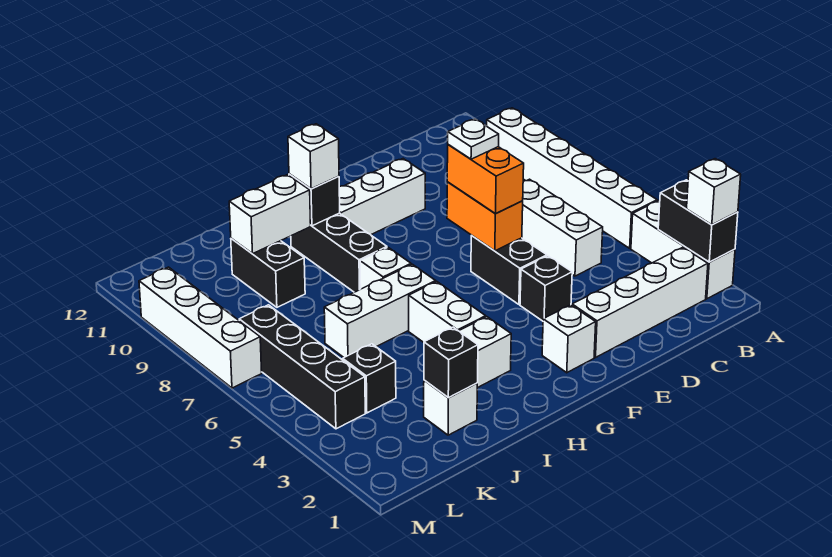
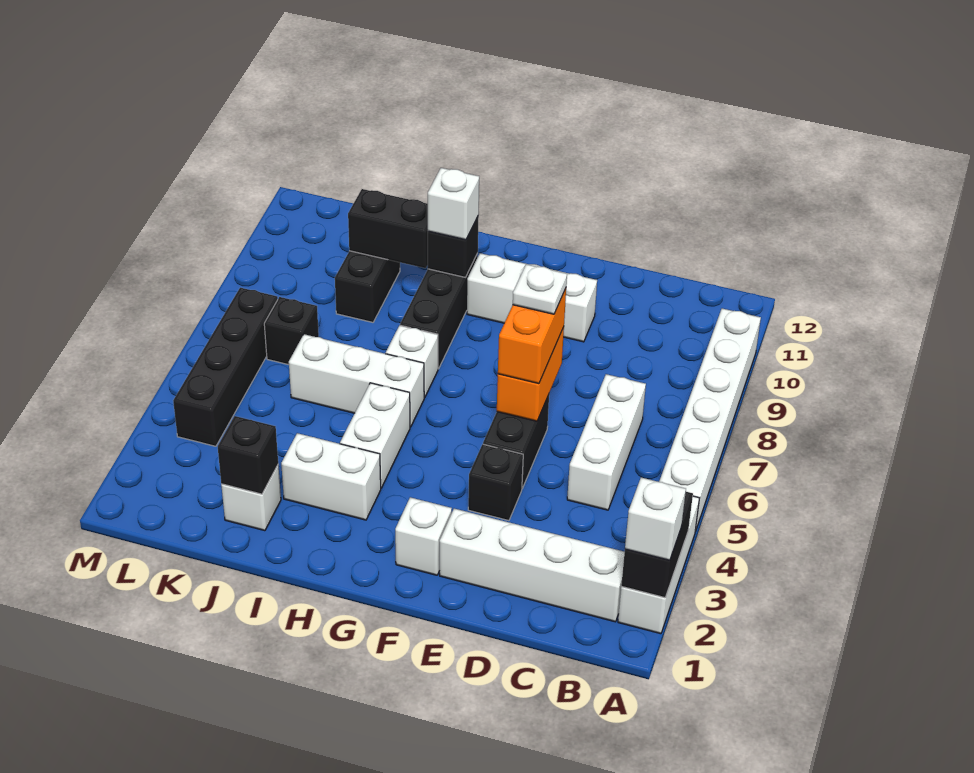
white brick I10:J10 level 2 -> black brick I10:J10 level 2
black brick K4 level 1 -> black brick K7 level 1
white brick M7:M10 level 1 -> none

